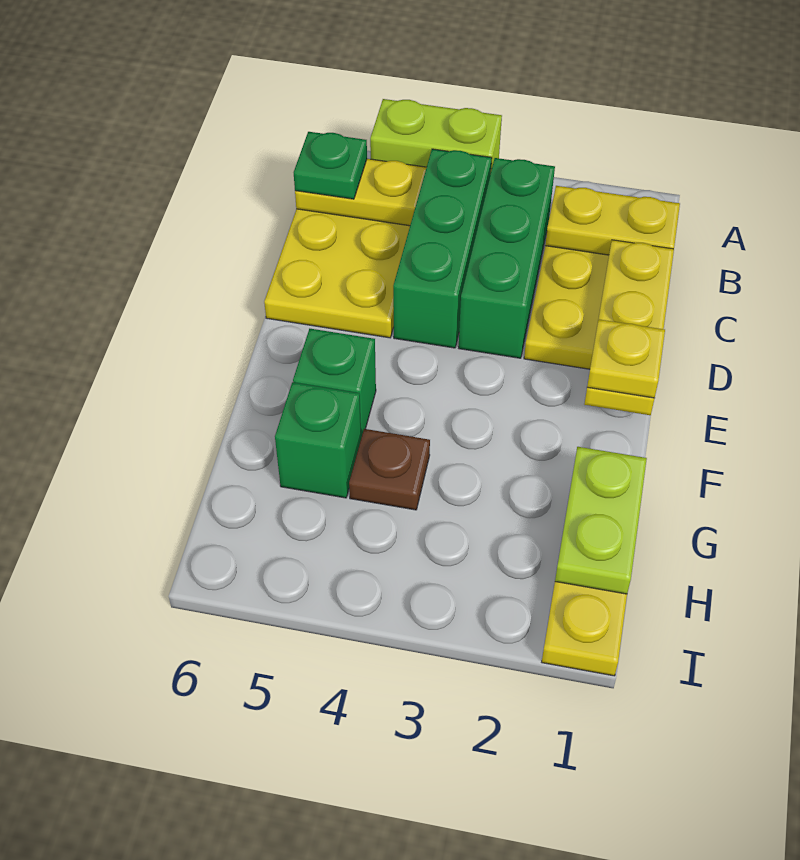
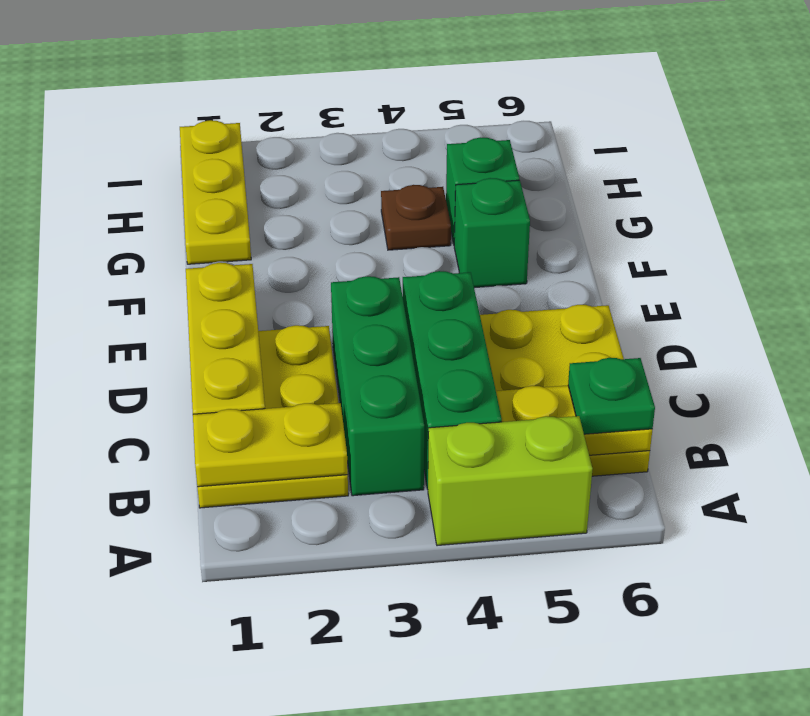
yellow plate E1 level 3 -> none
lime plate G1:H1 level 2 -> none

